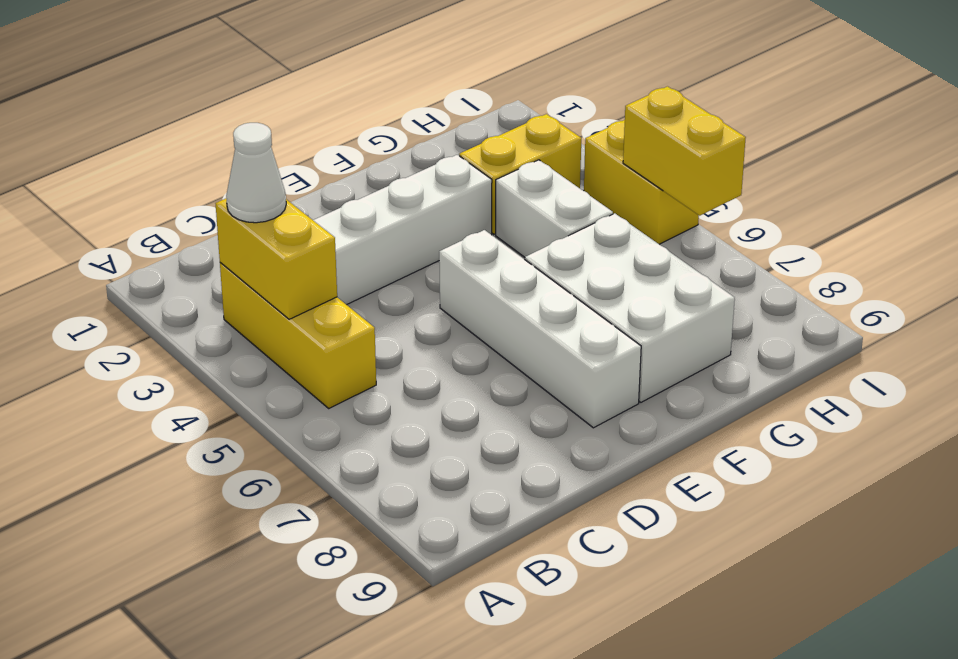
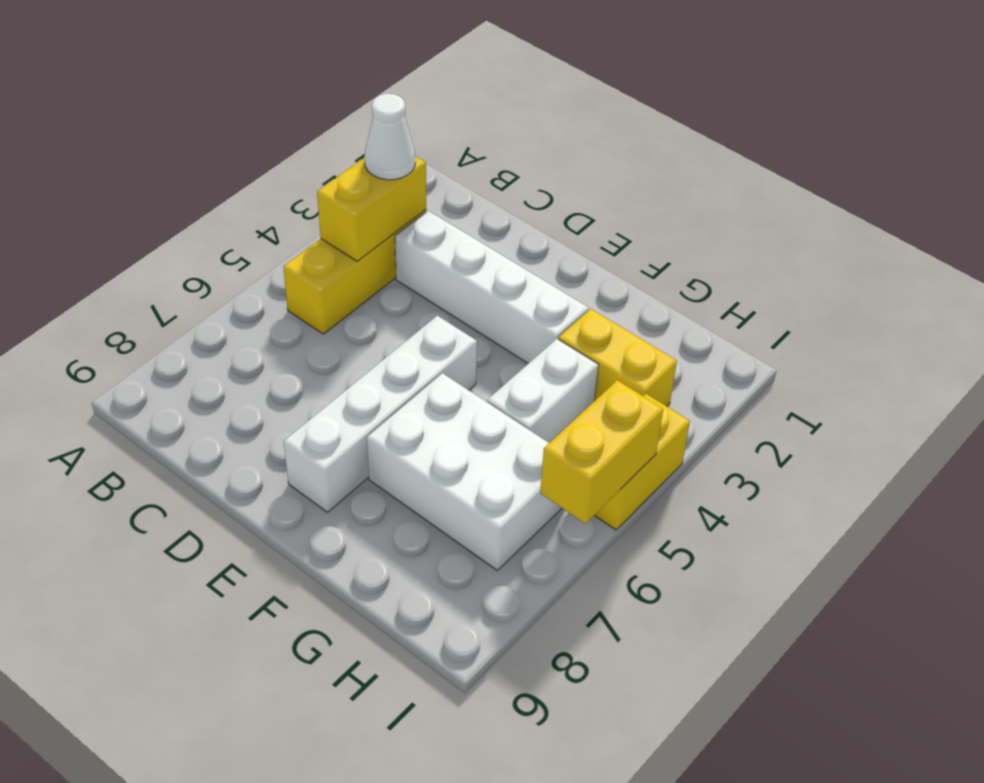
white brick F6:G8 level 1 -> white brick F6:H7 level 1

